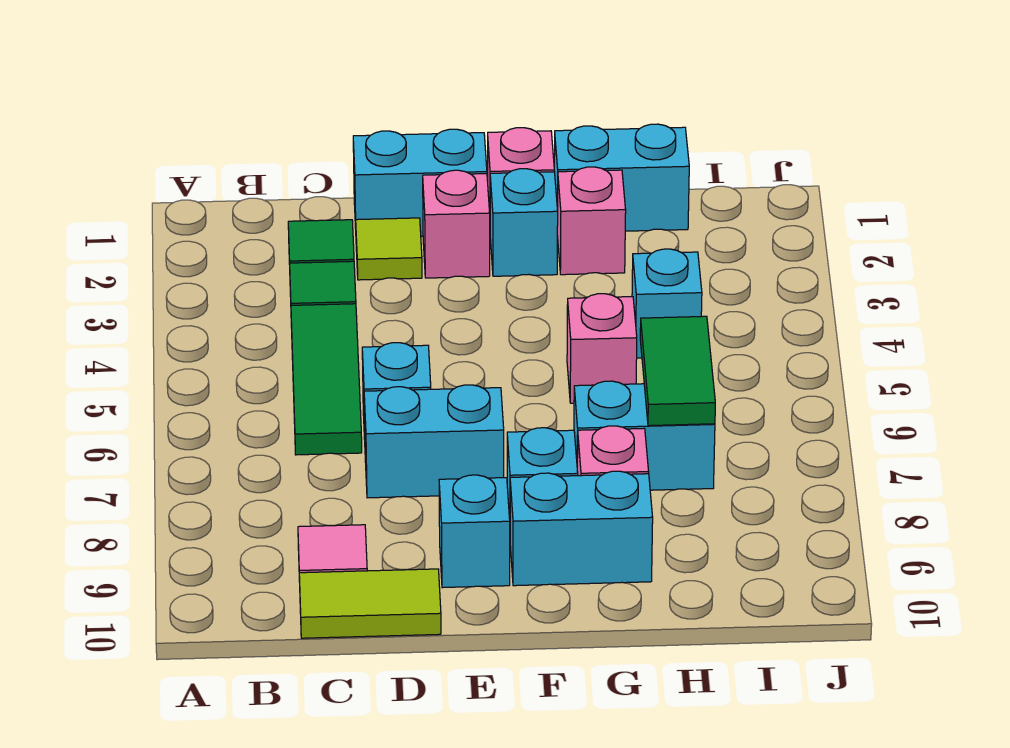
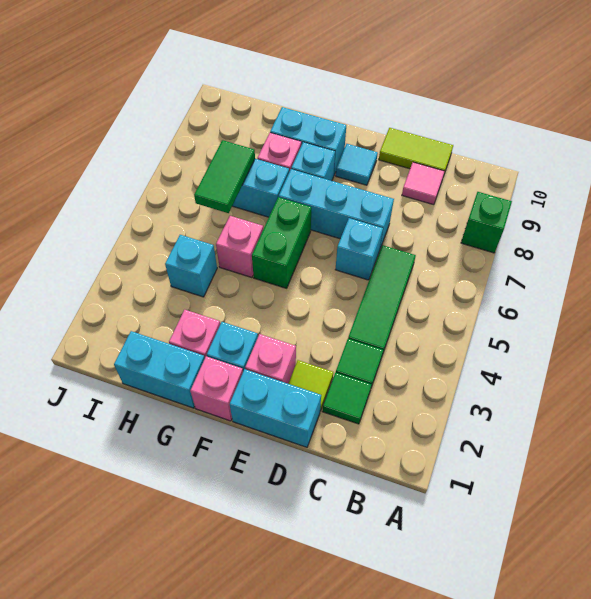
none -> green brick A8 level 1
cyan brick D7:E7 level 1 -> cyan brick D7:F7 level 1
cyan brick E9 level 1 -> cyan tile E9 level 1
none -> green brick F5:F6 level 1

